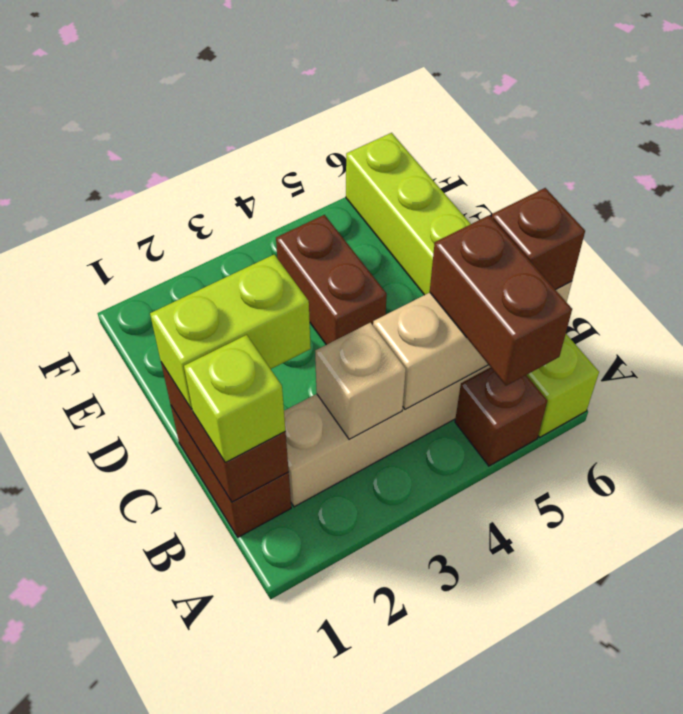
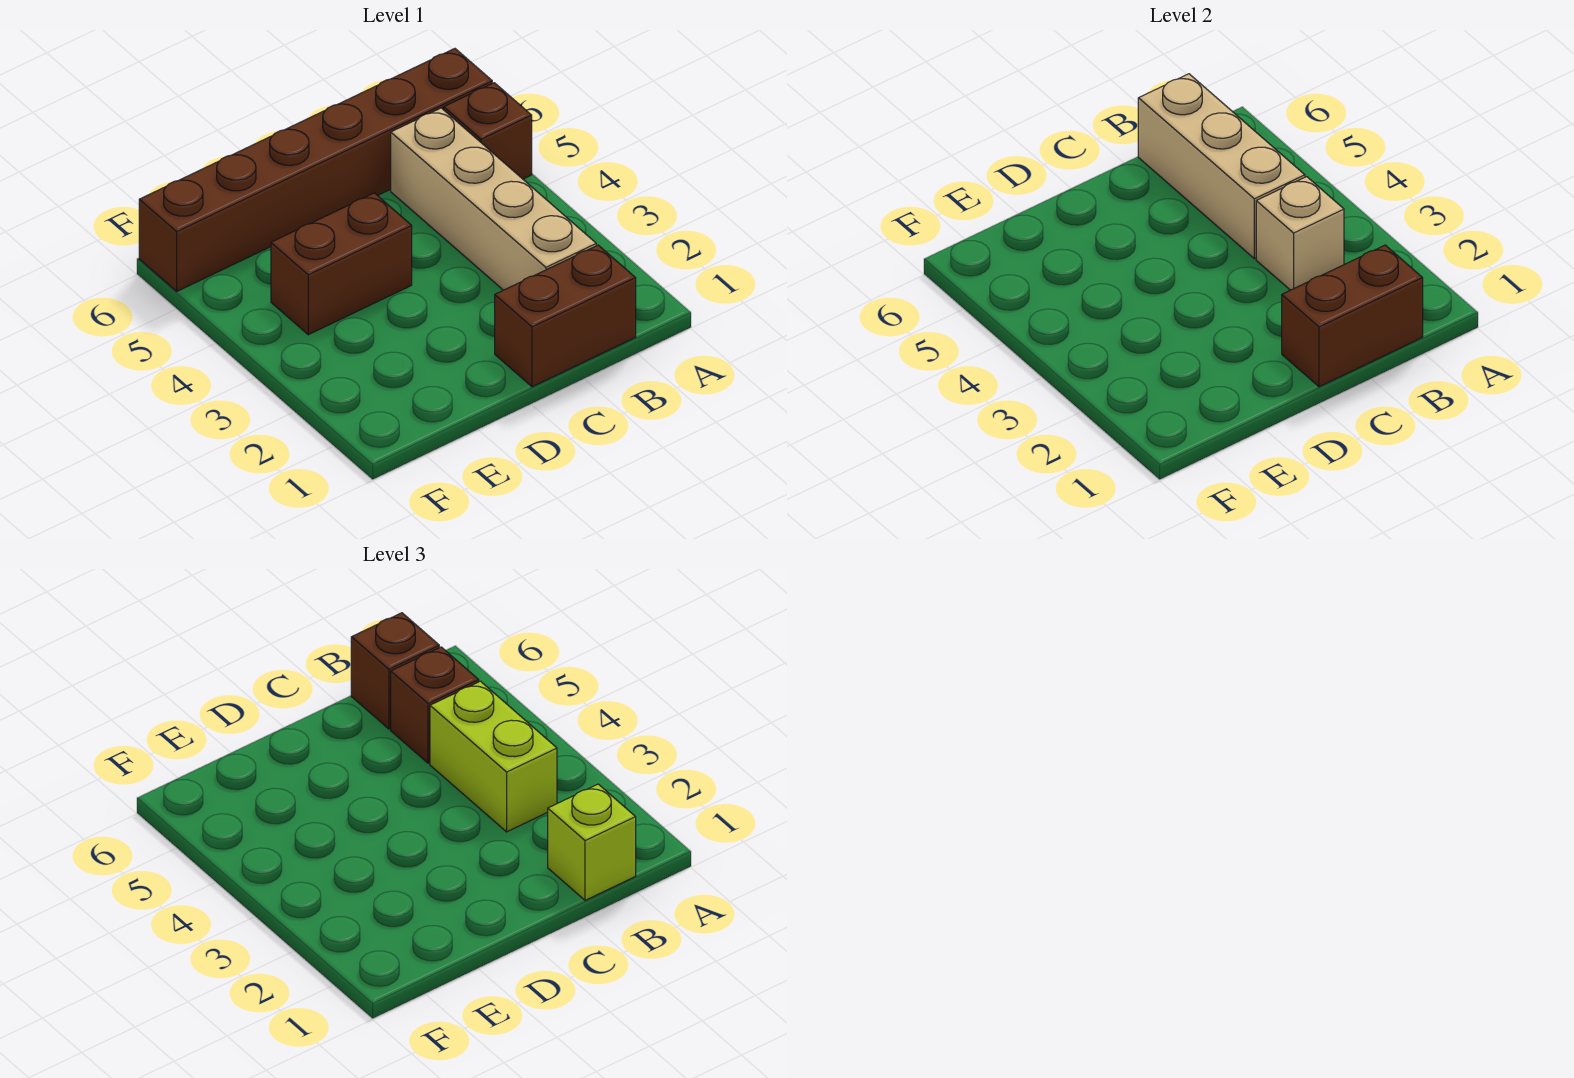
brown brick A5:B5 level 3 -> brown brick B5 level 3
lime brick A6:F6 level 1 -> brown brick A6:F6 level 1
lime brick C1:C2 level 3 -> lime brick B3:B4 level 3

